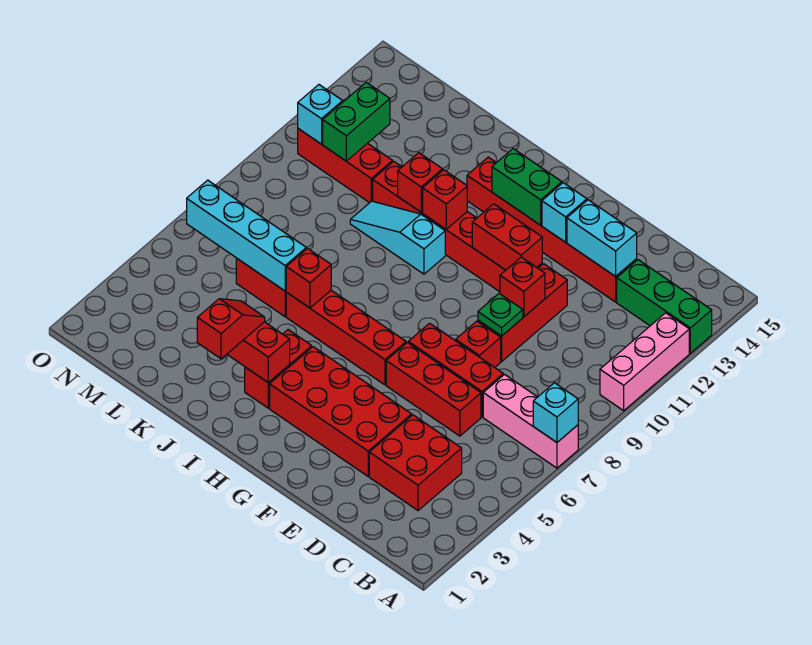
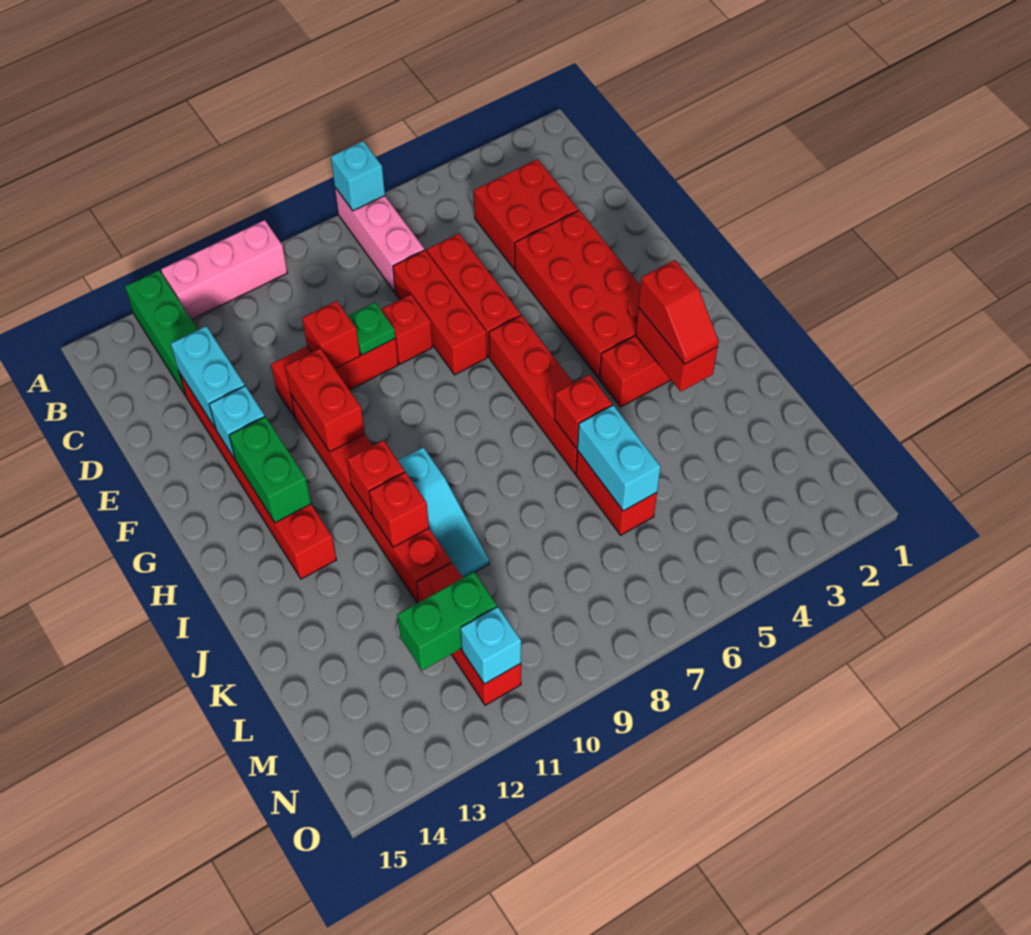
red slope J2:J3 level 3 top 2 -> red slope I3:J3 level 3 top I
cyan brick K6:N6 level 2 -> cyan brick K6:L6 level 2

